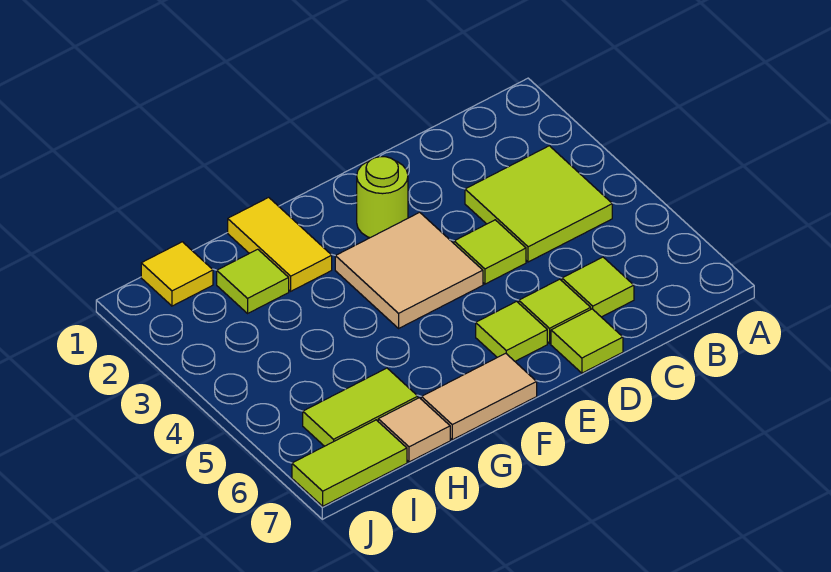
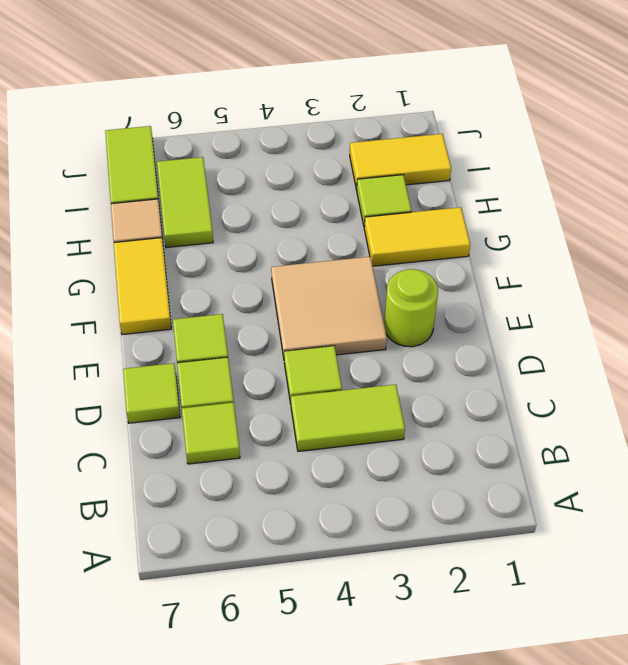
lime tile B3:C4 level 1 -> lime tile C3:C4 level 1
tan tile F7:G7 level 1 -> yellow tile F7:G7 level 1
yellow tile I1 level 1 -> yellow tile I1:I2 level 1

